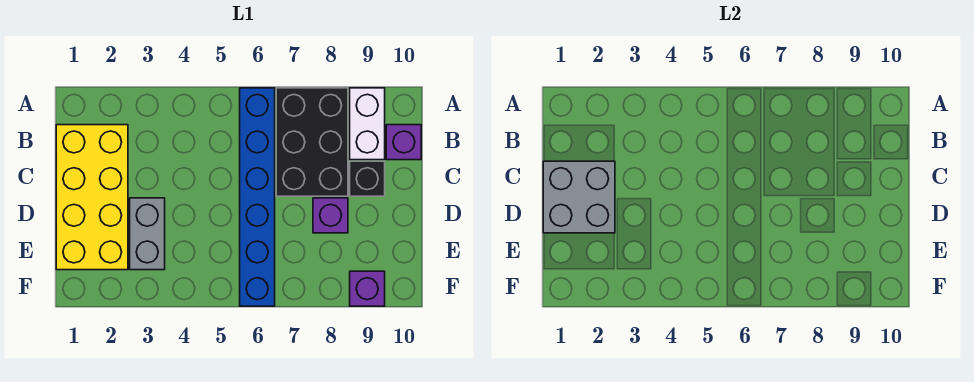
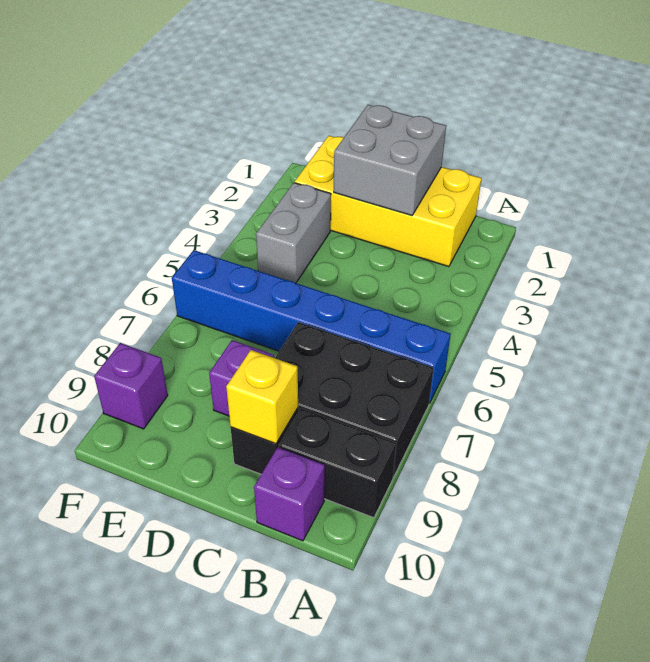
white brick A9:B9 level 1 -> black brick A9:B9 level 1
none -> yellow brick C9 level 2
grey brick D3:E3 level 1 -> grey brick E3:E4 level 1

